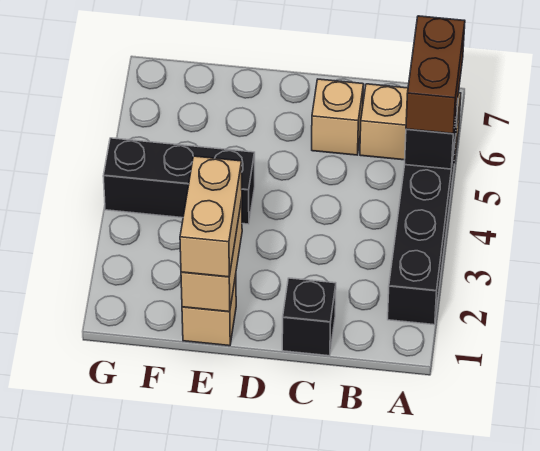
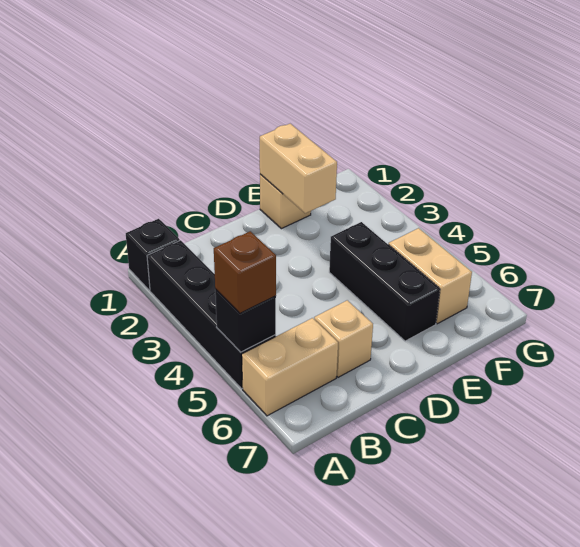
brown brick A5:A6 level 3 -> brown brick A5 level 3
black brick C1 level 1 -> black brick A1 level 1
tan brick E1:E2 level 3 -> tan brick F5:F6 level 1
black brick E4:G4 level 1 -> black brick E4:E6 level 1

